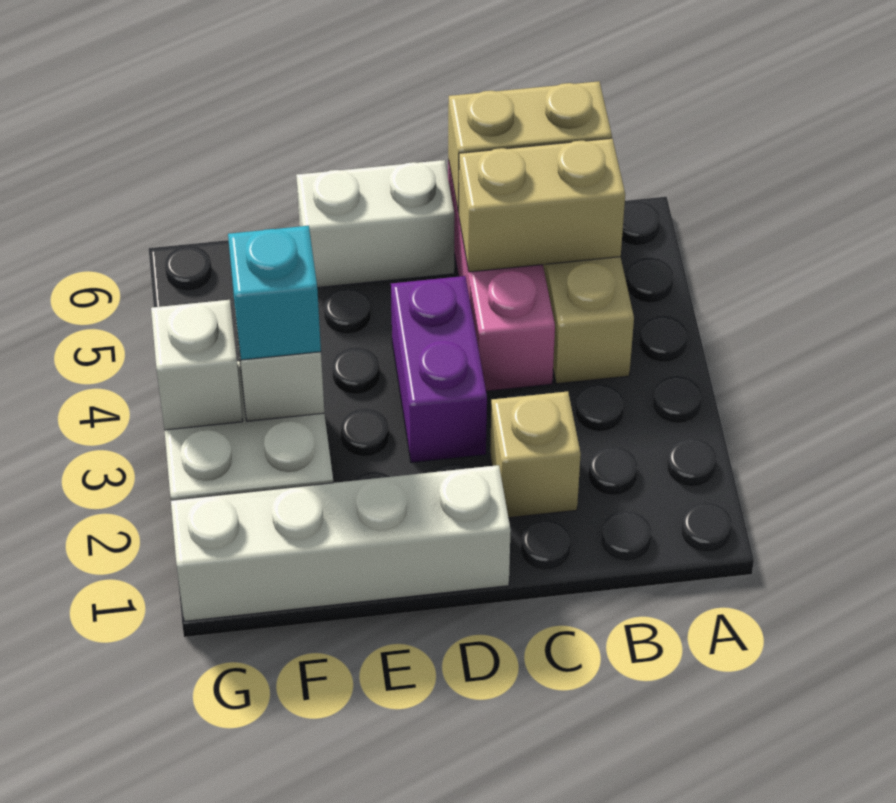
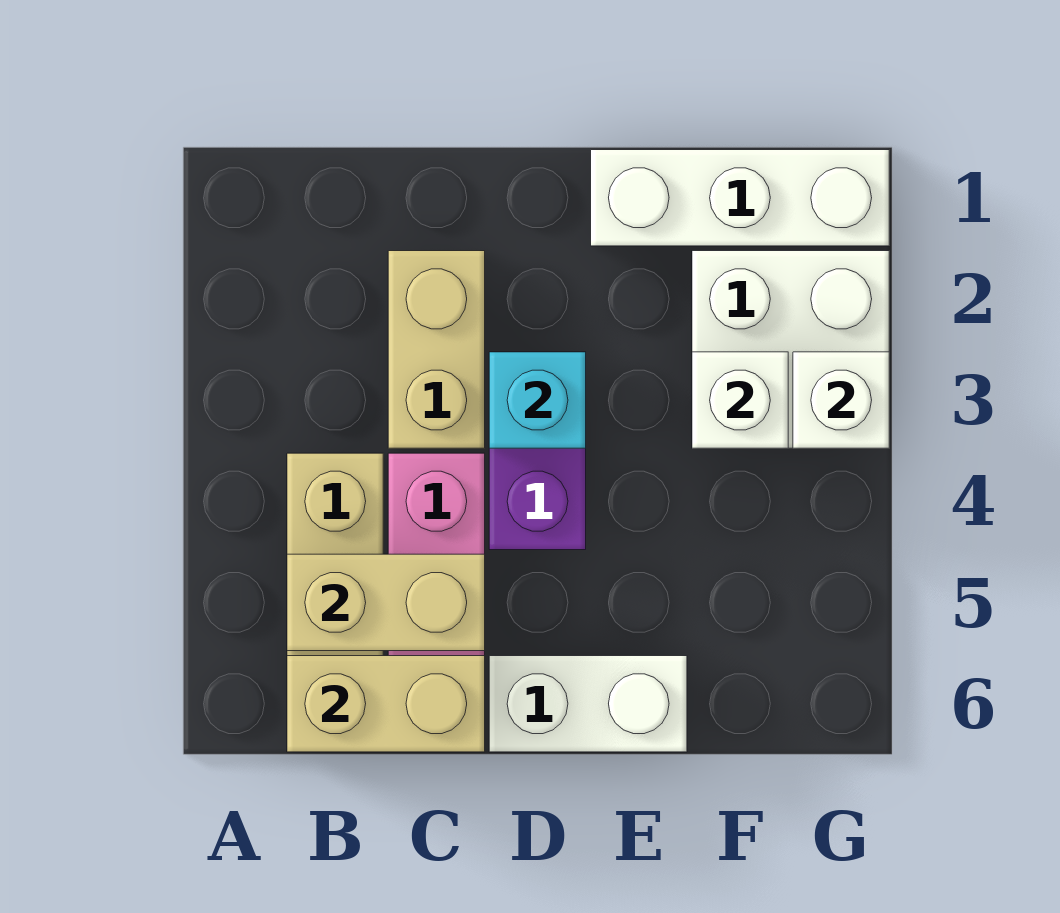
tan brick C2 level 1 -> tan brick C2:C3 level 1
white brick D1:G1 level 1 -> white brick E1:G1 level 1
cyan brick F3 level 3 -> cyan brick D3 level 2

